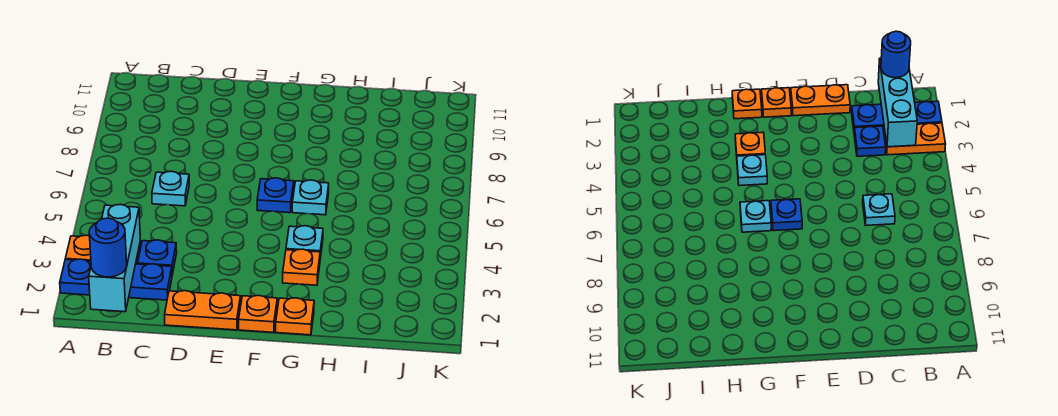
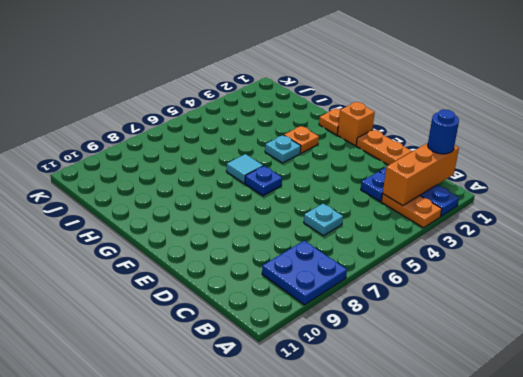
none -> blue plate A8:B9 level 1
cyan brick B1:B3 level 2 -> orange brick B1:B3 level 2
orange plate F1 level 1 -> orange brick F1 level 1
cyan plate G6 level 1 -> cyan tile G6 level 1

